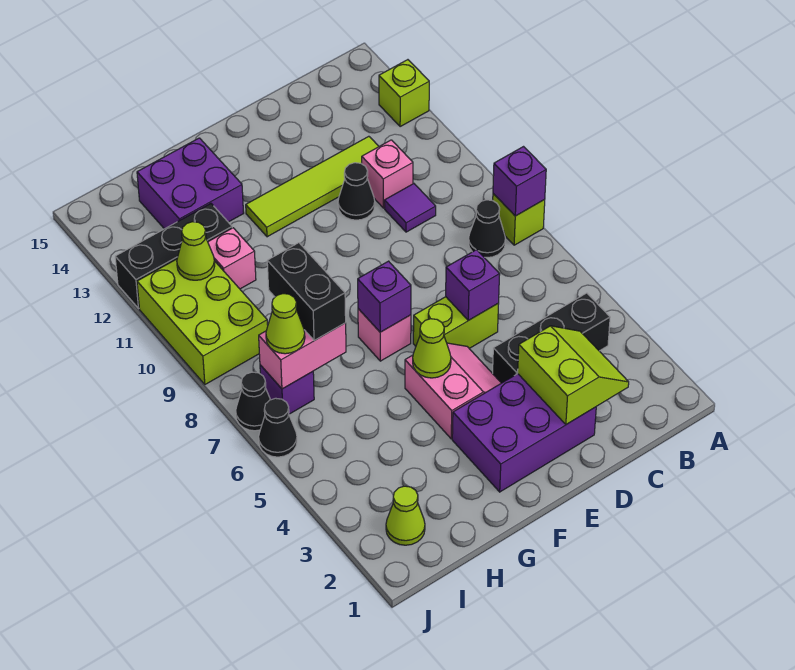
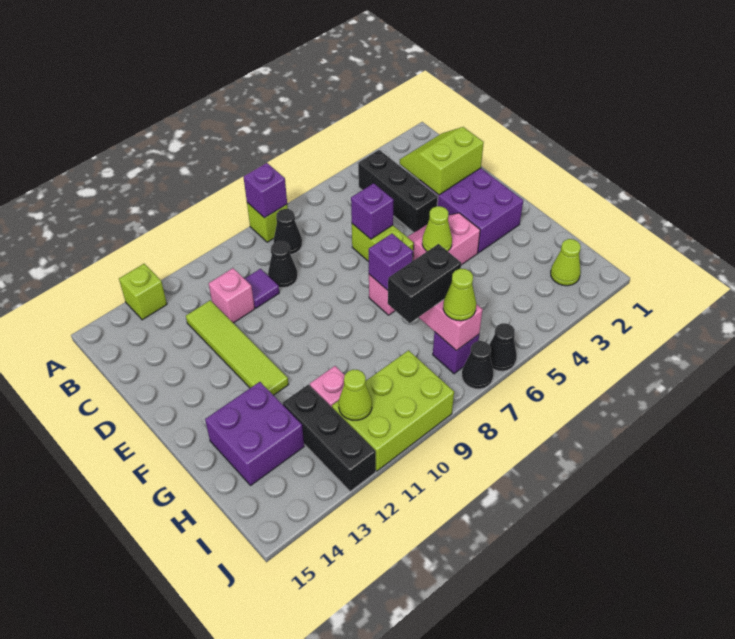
black cone D11 level 1 -> black cone C9 level 1

